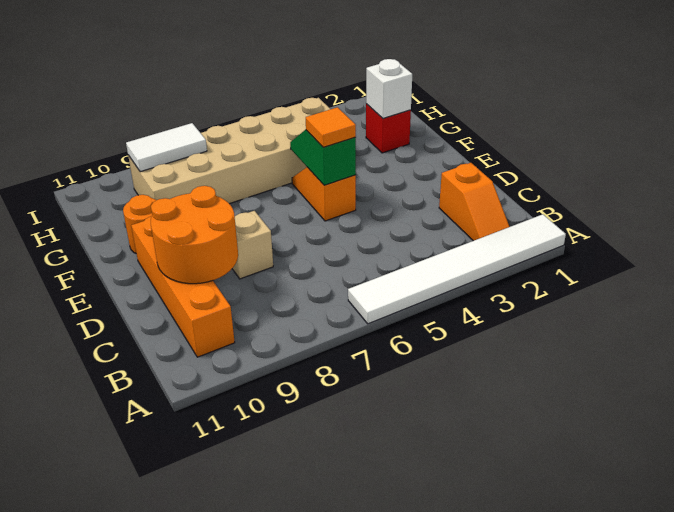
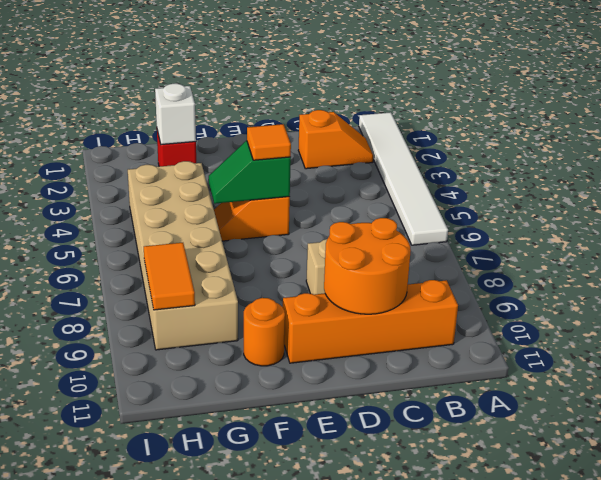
white tile H8:H9 level 2 -> orange tile H8:H9 level 2

